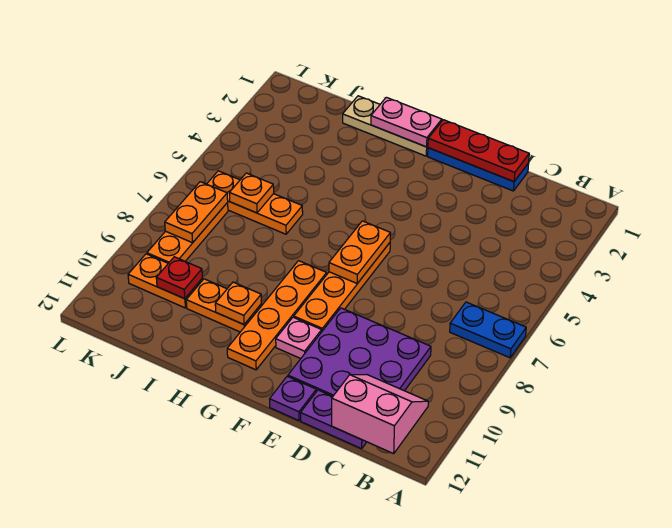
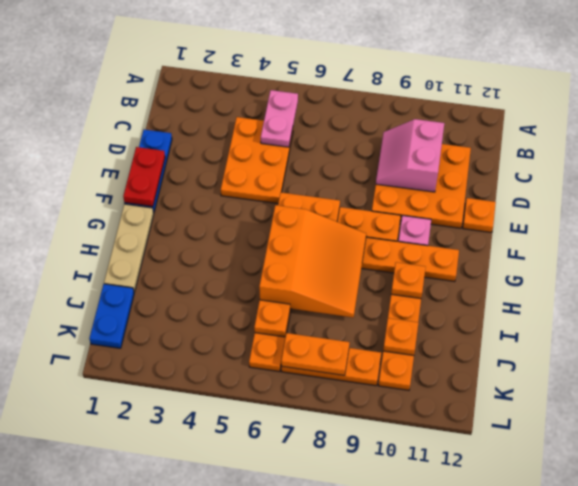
blue plate A7:B7 level 1 -> blue plate J1:K1 level 1
pink slope B11:C12 level 2 top 12 -> pink slope C9:D10 level 2 top 10
none -> orange plate C4:E5 level 1
purple plate C9:E11 level 1 -> orange plate C9:E11 level 1
purple plate C12:D12 level 1 -> none
red plate D1:F1 level 2 -> red plate E1:F1 level 2
purple plate E12 level 1 -> orange plate E12 level 1
pink plate G1:H1 level 2 -> pink plate B5:C5 level 2
none -> orange slope G6:I8 level 2 top 6
red plate J10 level 2 -> orange plate J10 level 2

